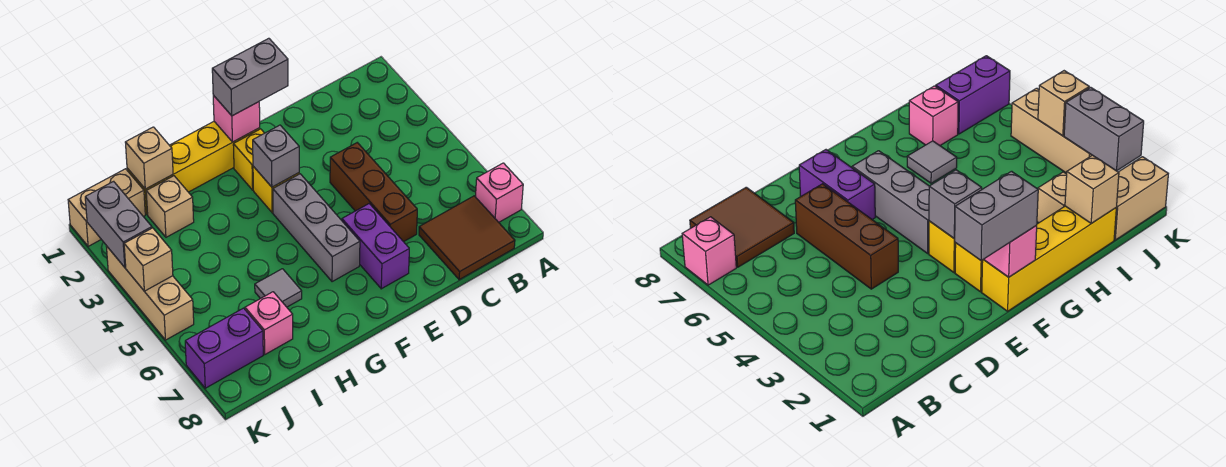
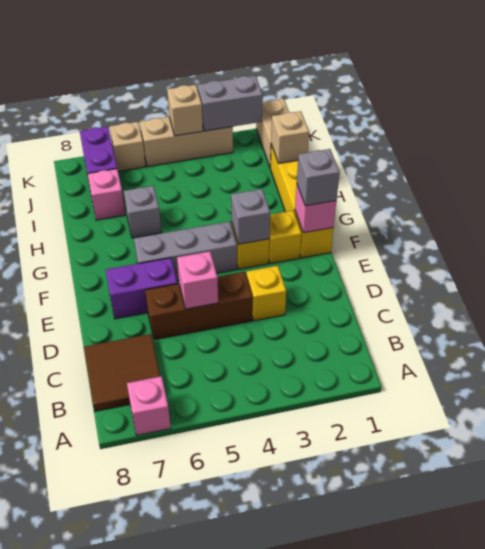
none -> yellow brick D3 level 1
none -> pink brick D5 level 2
grey brick E1:F1 level 3 -> grey brick F1 level 3
grey tile H6 level 1 -> grey brick H6 level 1
tan brick I2 level 1 -> tan brick K6 level 1

